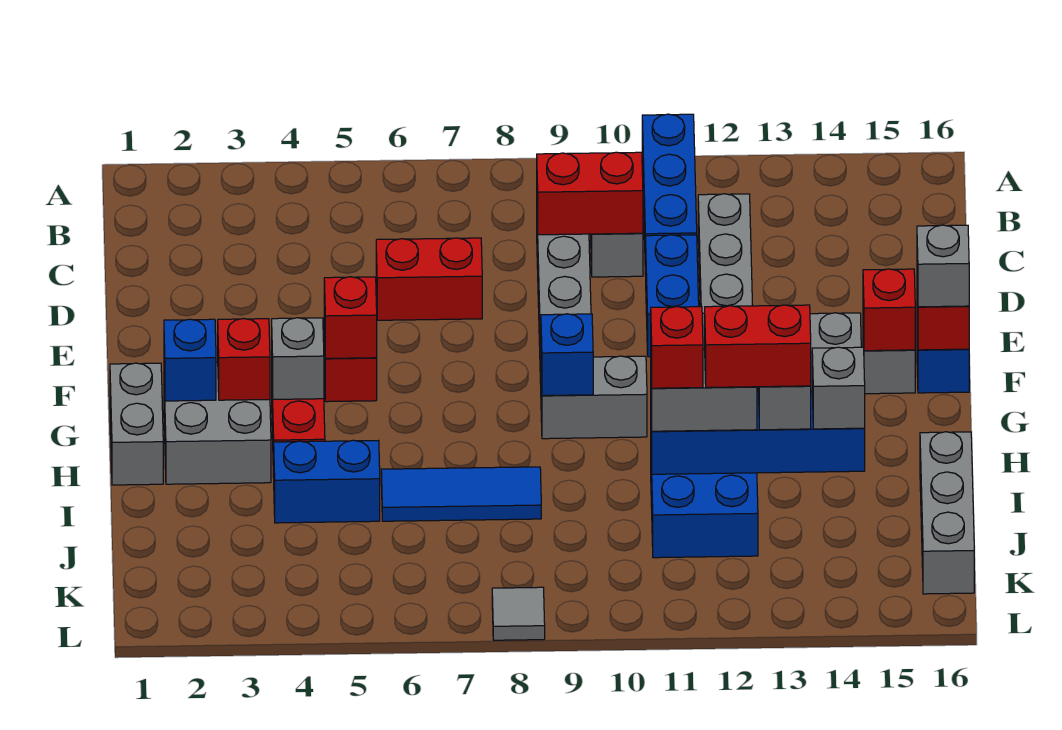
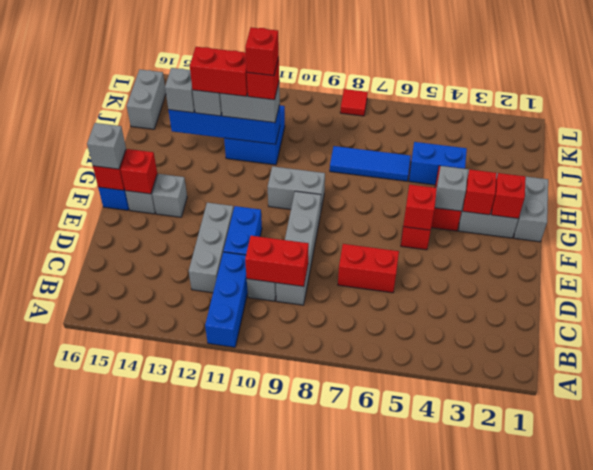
blue brick G2 level 2 -> red brick G2 level 2
blue brick G9 level 2 -> none
none -> red brick I11 level 5
grey brick I16:K16 level 1 -> grey brick J16:K16 level 1
grey tile L8 level 1 -> red tile L8 level 1

